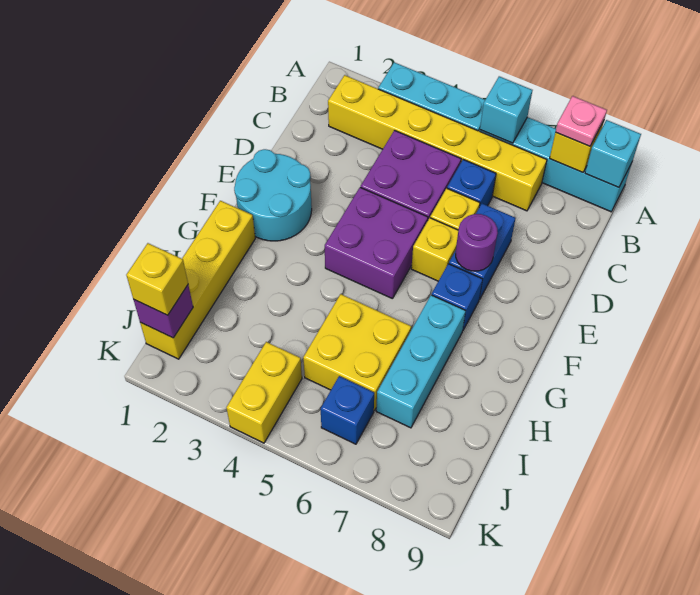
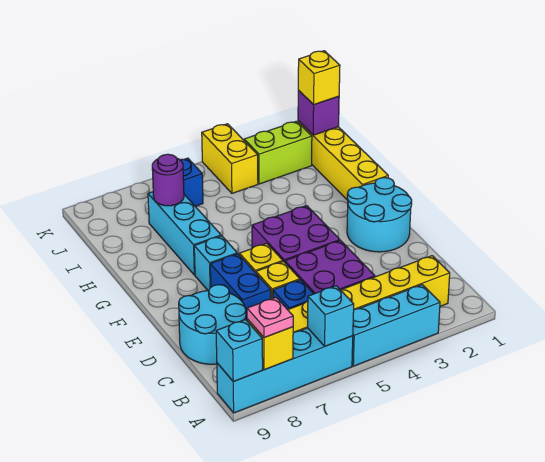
none -> cyan round brick C8:D9 level 1
purple round brick E7 level 2 -> purple round brick I7 level 2
blue brick F7 level 1 -> cyan brick F7 level 1
yellow brick H5:I6 level 1 -> none
none -> lime brick J2:J3 level 1

